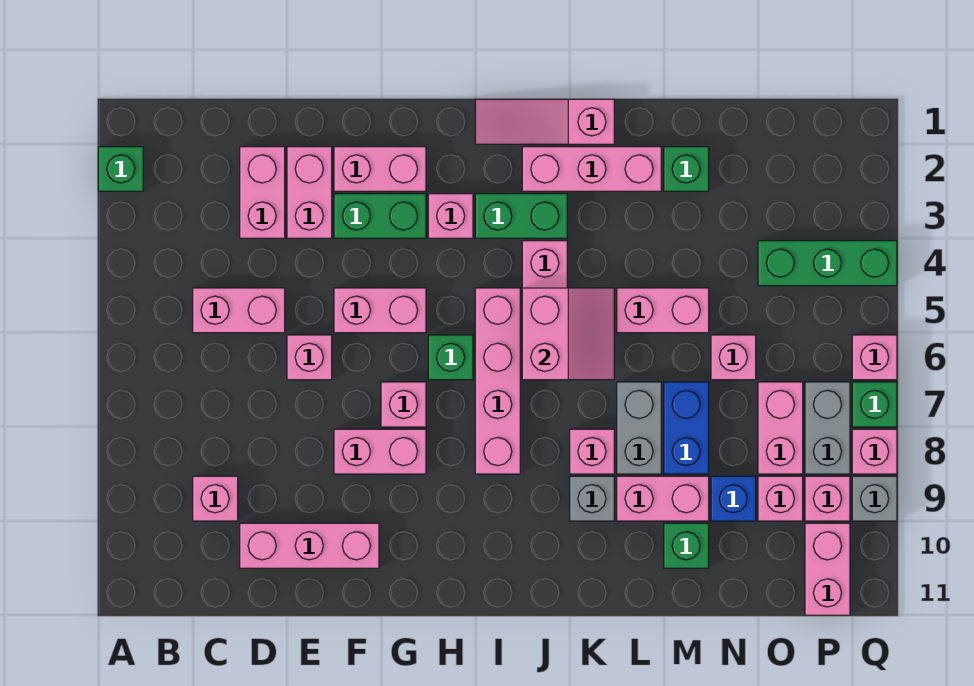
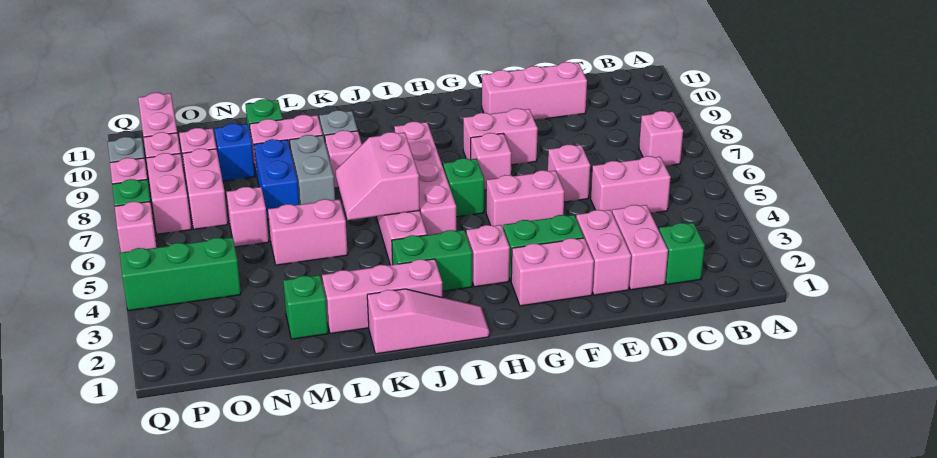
green brick A2 level 1 -> green brick C2 level 1
pink brick C9 level 1 -> pink brick B7 level 1
grey brick P7:P8 level 1 -> pink brick P7:P8 level 1

